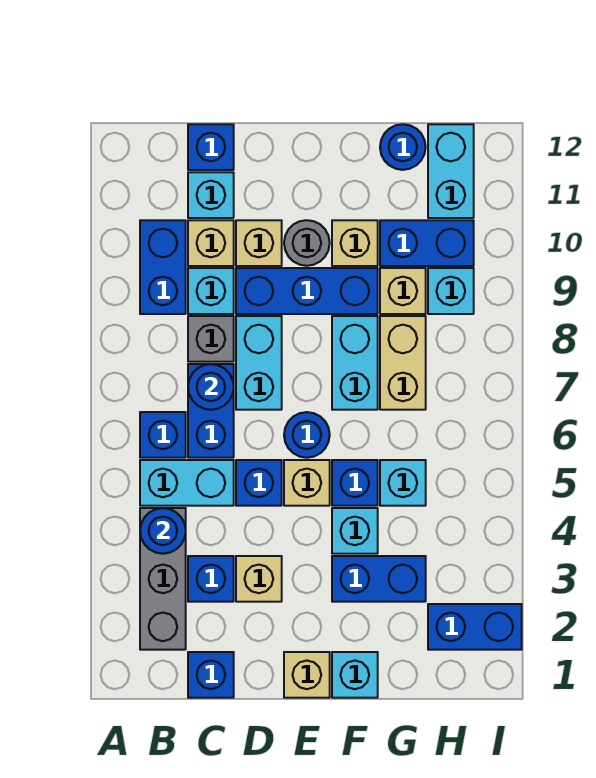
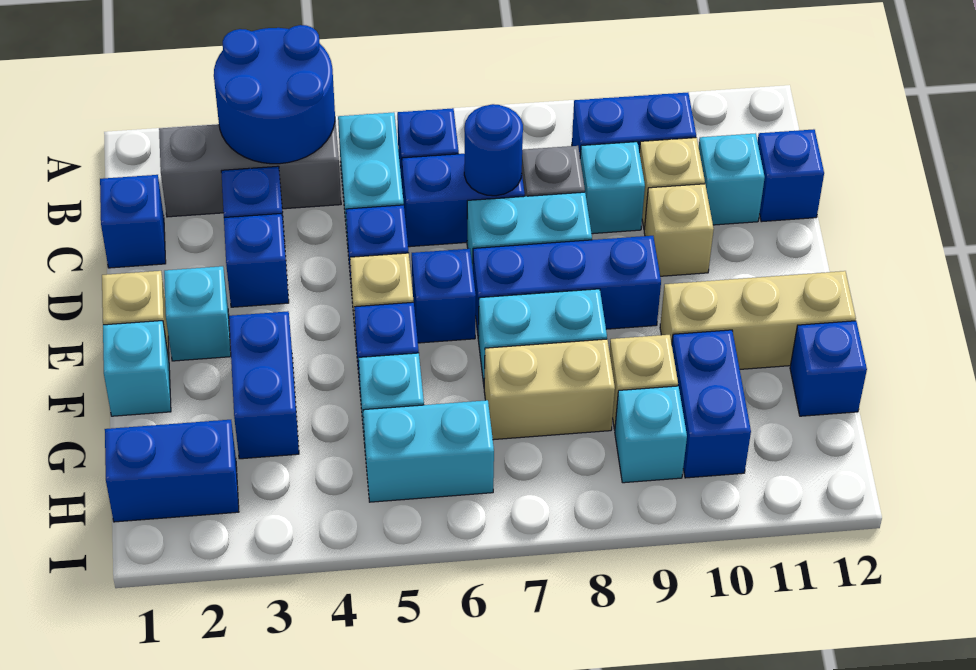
blue round brick B4 level 2 -> blue round brick A3:B4 level 2
tan brick D3 level 1 -> blue brick D3 level 1
blue brick D9:F9 level 1 -> blue brick E7:E9 level 1
blue round brick E6 level 1 -> blue brick E6 level 1
grey round brick E10 level 1 -> none
cyan brick F4 level 1 -> cyan brick E2 level 1
tan brick F10 level 1 -> tan brick F10:F12 level 1
blue round brick G12 level 1 -> blue brick G12 level 1
blue brick H2:I2 level 1 -> blue brick H1:H2 level 1
cyan brick H11:H12 level 1 -> cyan brick H5:H6 level 1

